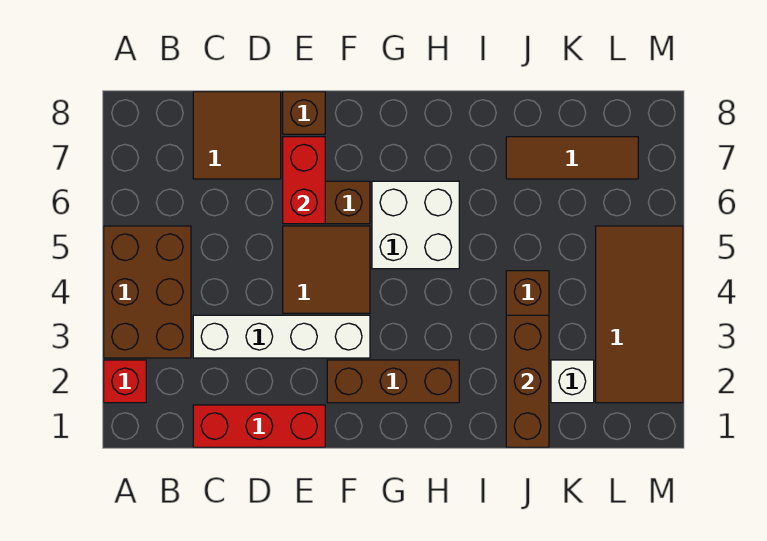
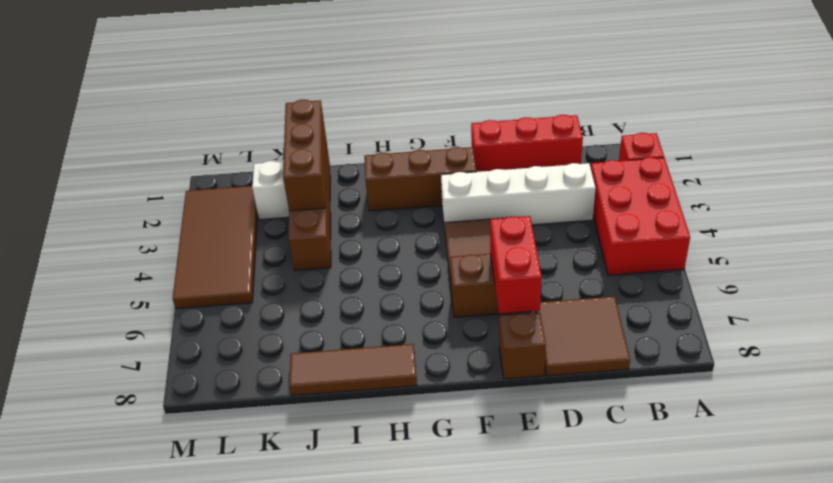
brown brick A3:B5 level 1 -> red brick A3:B5 level 1
white brick G5:H6 level 1 -> none
brown tile J7:L7 level 1 -> brown tile H8:J8 level 1

